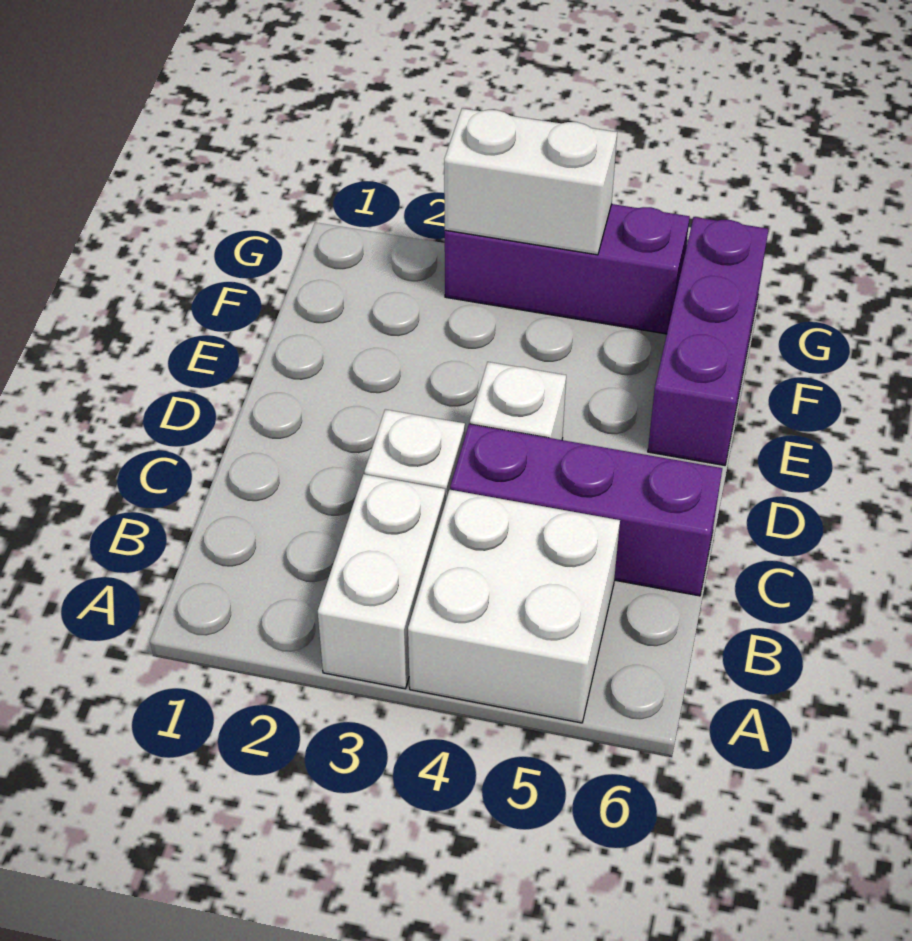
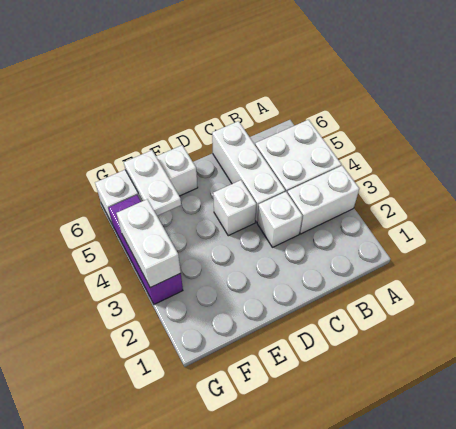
purple brick C4:C6 level 1 -> white brick C4:C6 level 1
purple brick E6:G6 level 1 -> white brick E6:G6 level 1
none -> white plate F5:F6 level 2

